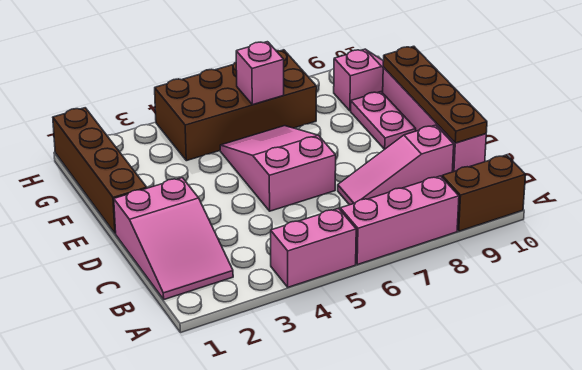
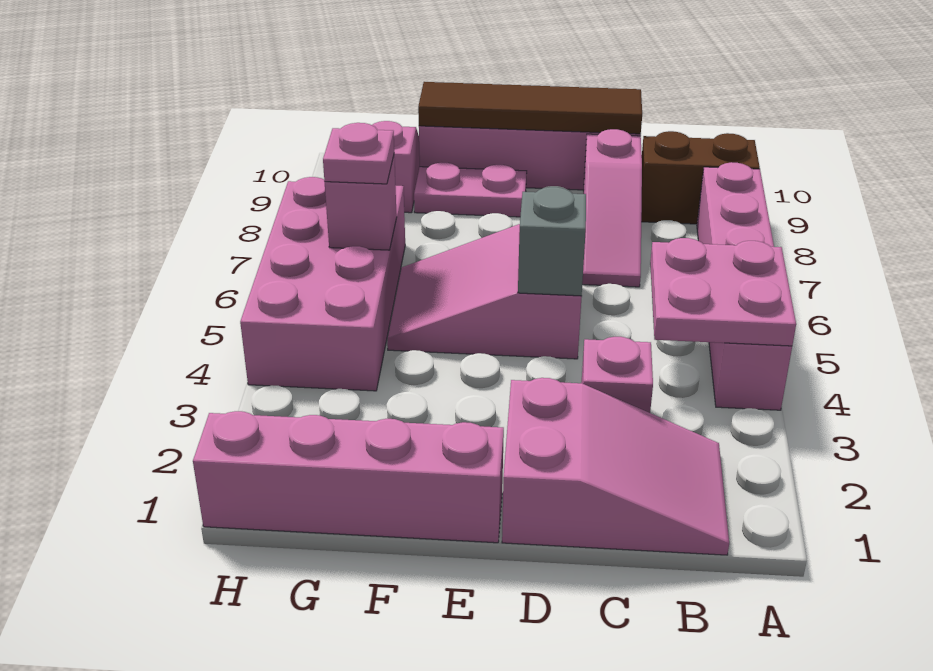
none -> pink plate A4:B5 level 2
brown brick A9:A10 level 1 -> brown brick A9:B9 level 1
none -> pink brick C3 level 1
brown plate C10:F10 level 2 -> brown tile C10:F10 level 2
none -> grey brick D5 level 2
brown brick E1:H1 level 1 -> pink brick E1:H1 level 1
brown brick G4:H7 level 1 -> pink brick G4:H7 level 1
none -> pink plate G6 level 3

